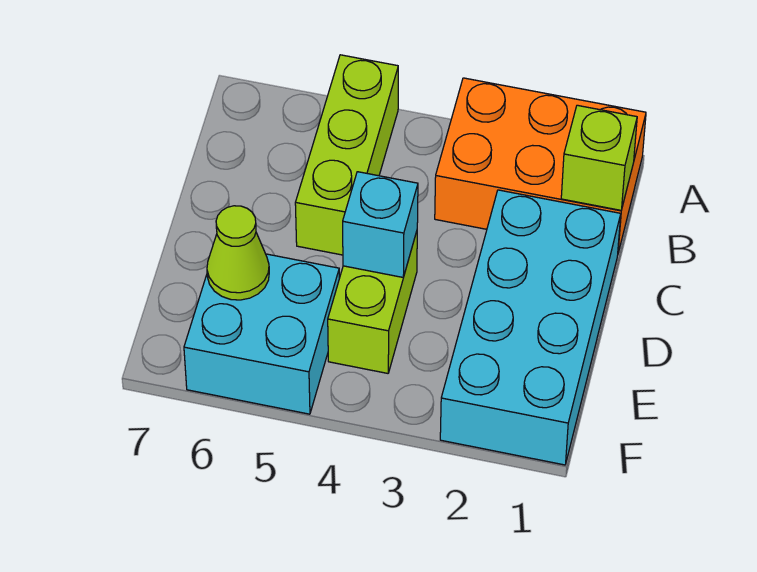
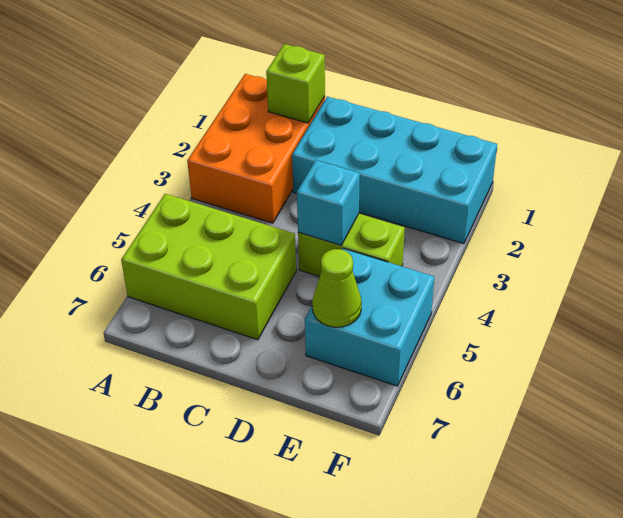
lime brick A5:C5 level 1 -> lime brick A5:C6 level 1

